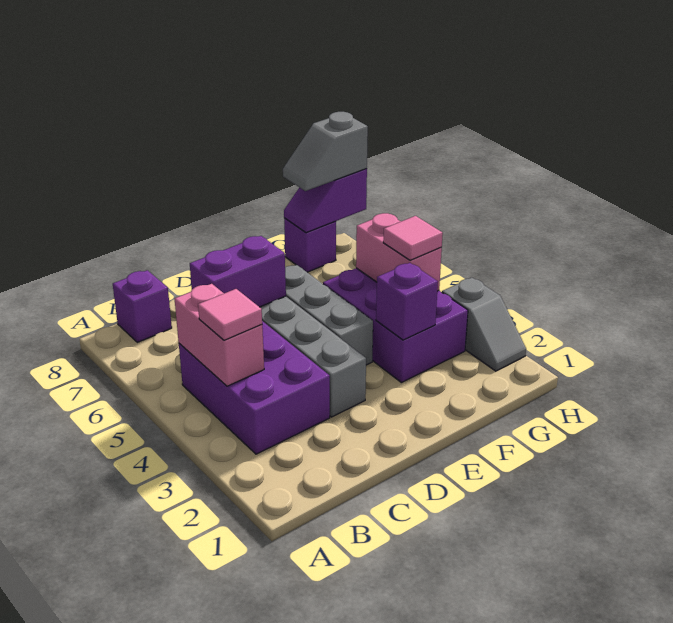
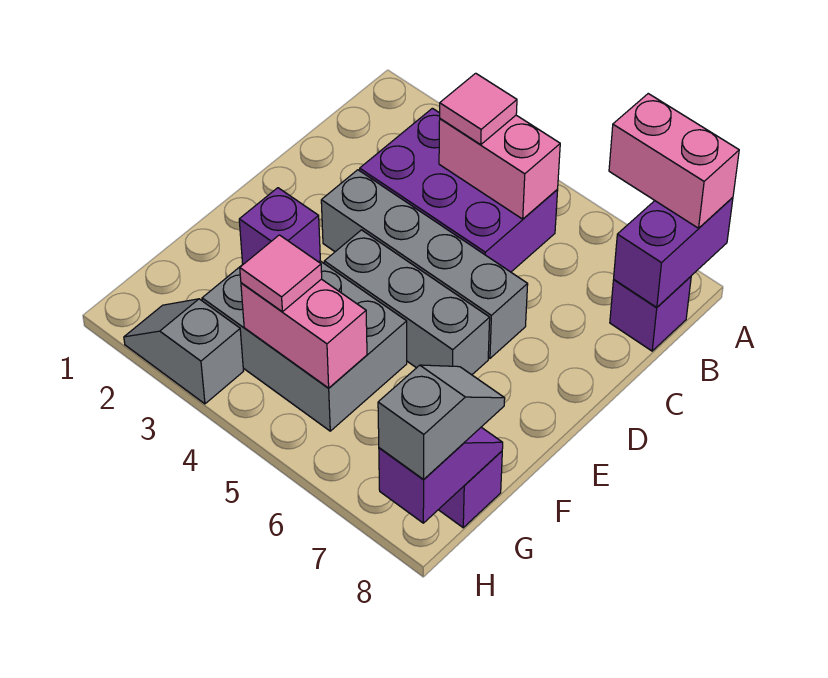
none -> pink brick A7:A8 level 3
purple brick C6:D6 level 2 -> purple brick A8:B8 level 2
purple brick F3:G5 level 1 -> grey brick F3:G5 level 1

